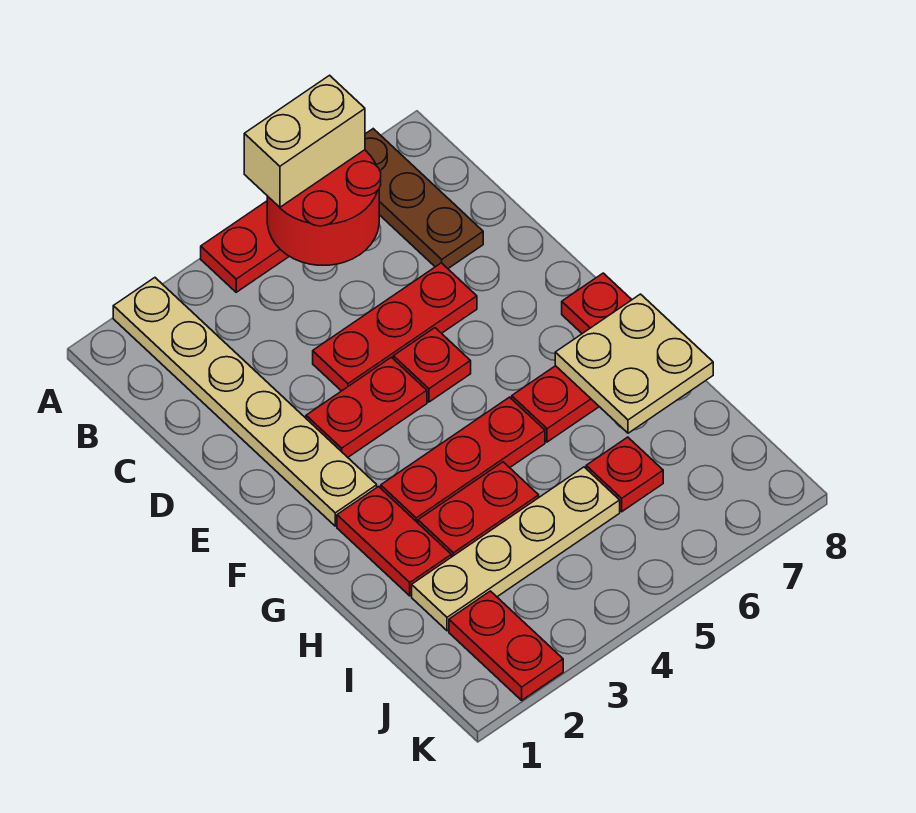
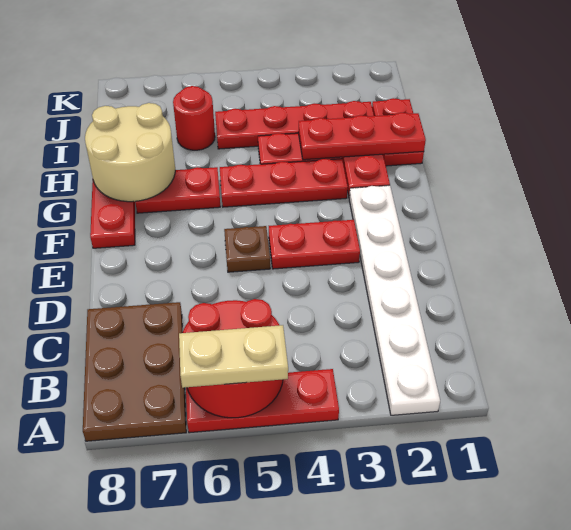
tan plate A2:F2 level 1 -> white plate A2:F2 level 1
tan brick A5:A6 level 3 -> tan plate A5:A6 level 3
brown plate A7:C7 level 1 -> brown plate A7:C8 level 1
red plate D4:D6 level 1 -> red plate H1:H3 level 2
red plate E5 level 1 -> brown plate E5 level 1
tan plate G7:H8 level 2 -> tan round brick G7:H8 level 2
tan plate I2:I5 level 1 -> red plate I2:I5 level 1
red plate I6 level 1 -> red round brick I6 level 1
red plate J2:K2 level 1 -> red plate H1:I1 level 1

